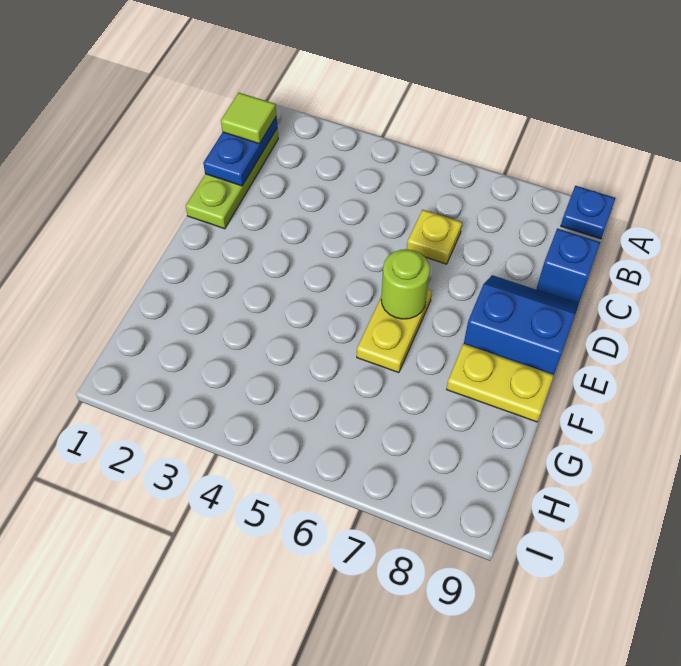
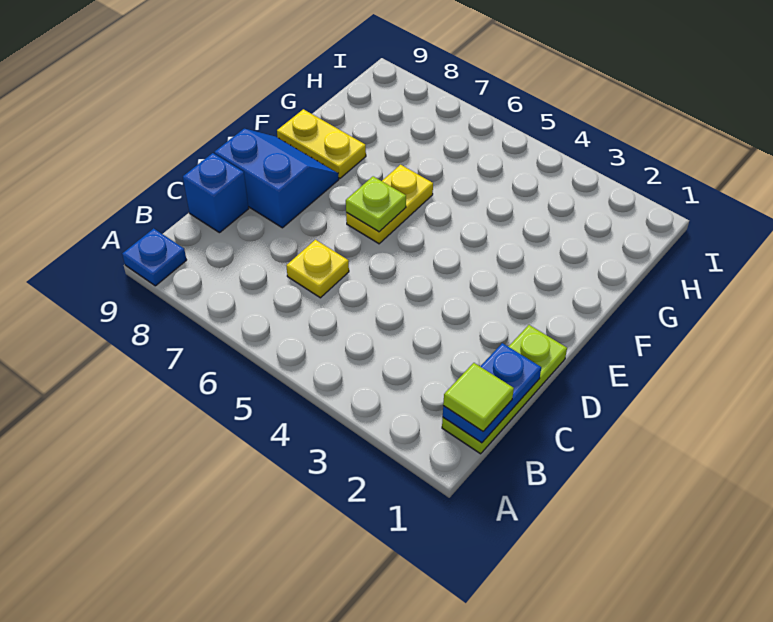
blue slope D8:E9 level 1 top E -> blue slope D8:E9 level 1 top D
lime round brick E6 level 2 -> lime plate E6 level 2

